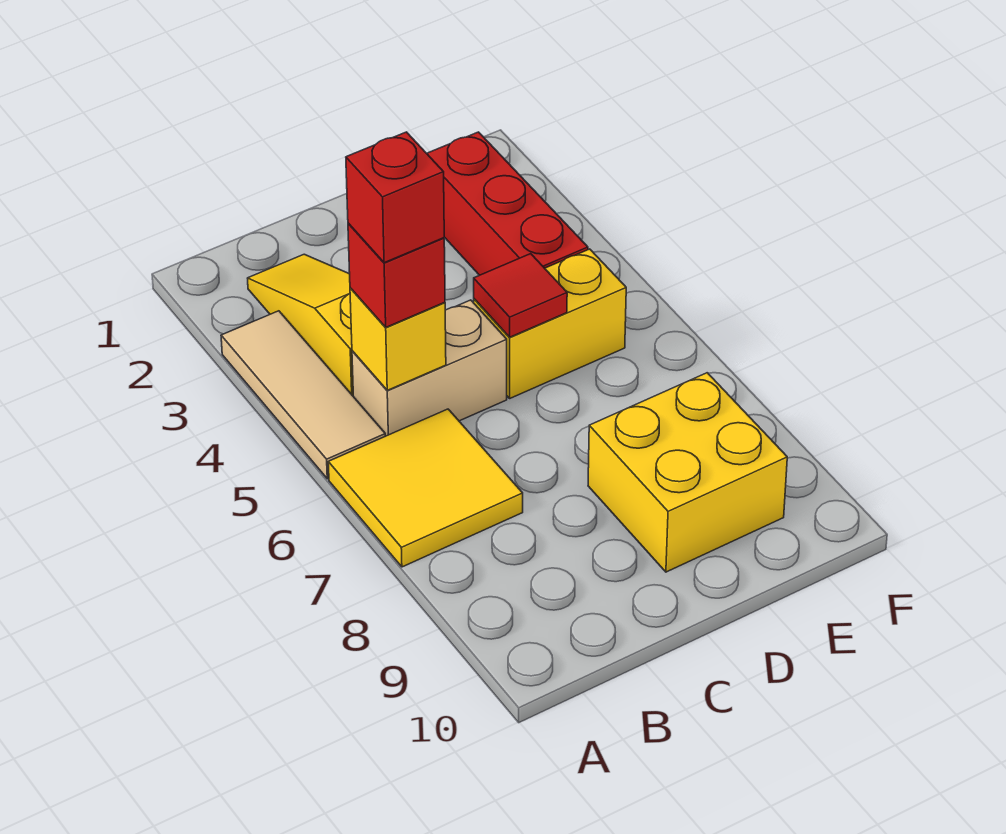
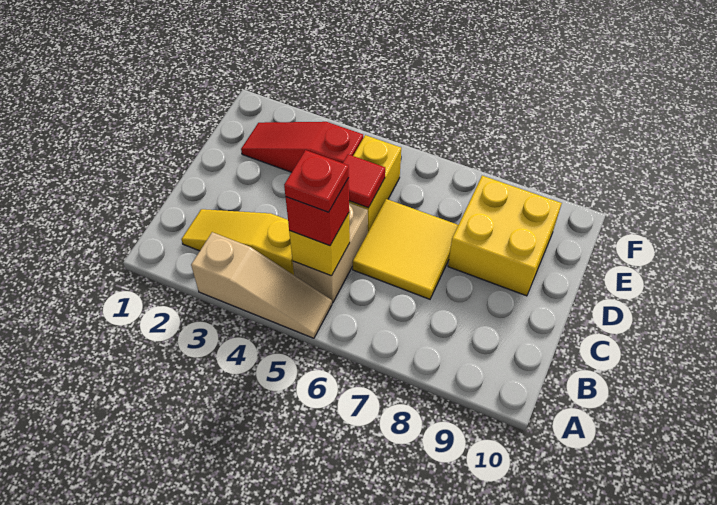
tan tile A3:A5 level 1 -> tan slope A3:A5 level 1 top 3
yellow tile A6:B7 level 1 -> yellow tile C6:D7 level 1
red brick B5 level 4 -> red plate B5 level 4
red brick E2:E4 level 1 -> red slope E2:E4 level 1 top 4

